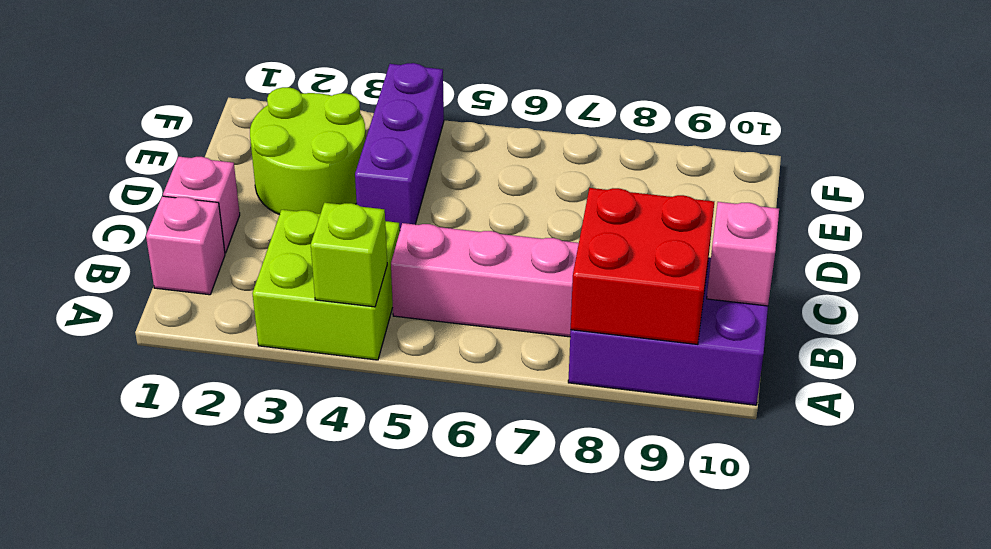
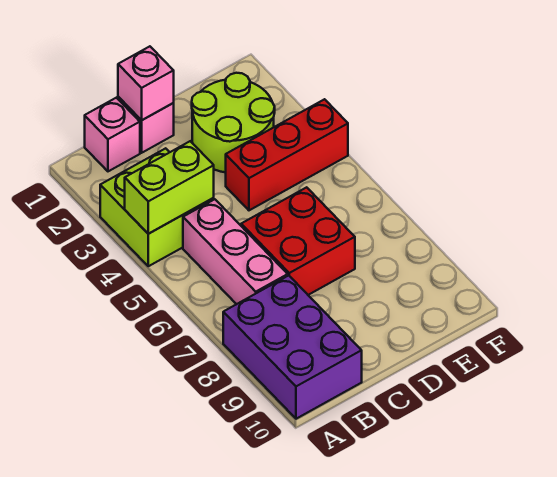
lime brick A4 level 2 -> lime brick A4:B4 level 2
red brick A8:B9 level 2 -> red brick C6:D7 level 1
pink brick B10 level 2 -> pink brick C1 level 2
purple brick D4:F4 level 1 -> red brick D4:F4 level 1

